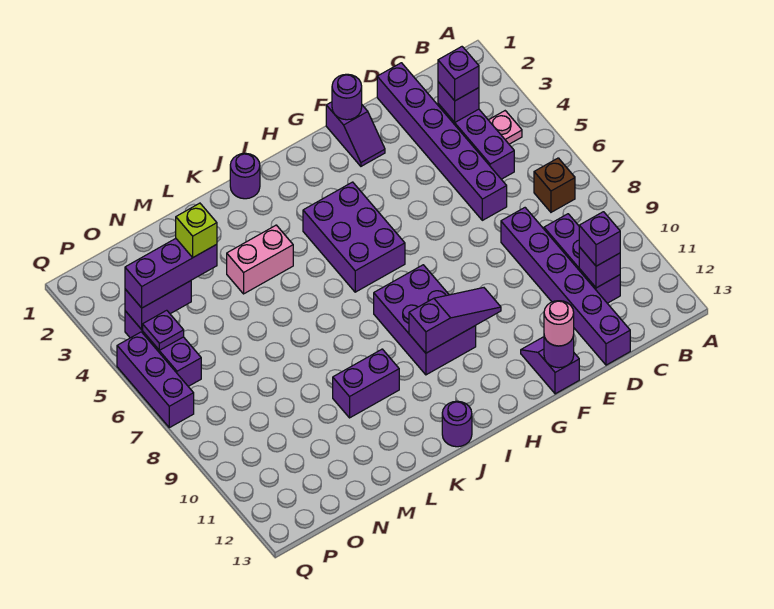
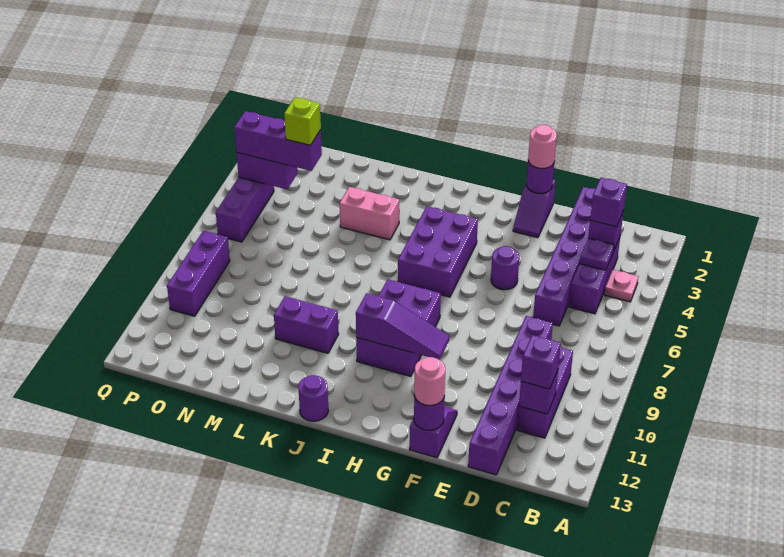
brown brick B7 level 1 -> none
none -> pink round brick F1 level 3
purple round brick J1 level 1 -> purple round brick F5 level 1
purple plate P5 level 2 -> purple plate C4 level 2
purple brick Q5:Q7 level 1 -> purple brick P8:P10 level 1

